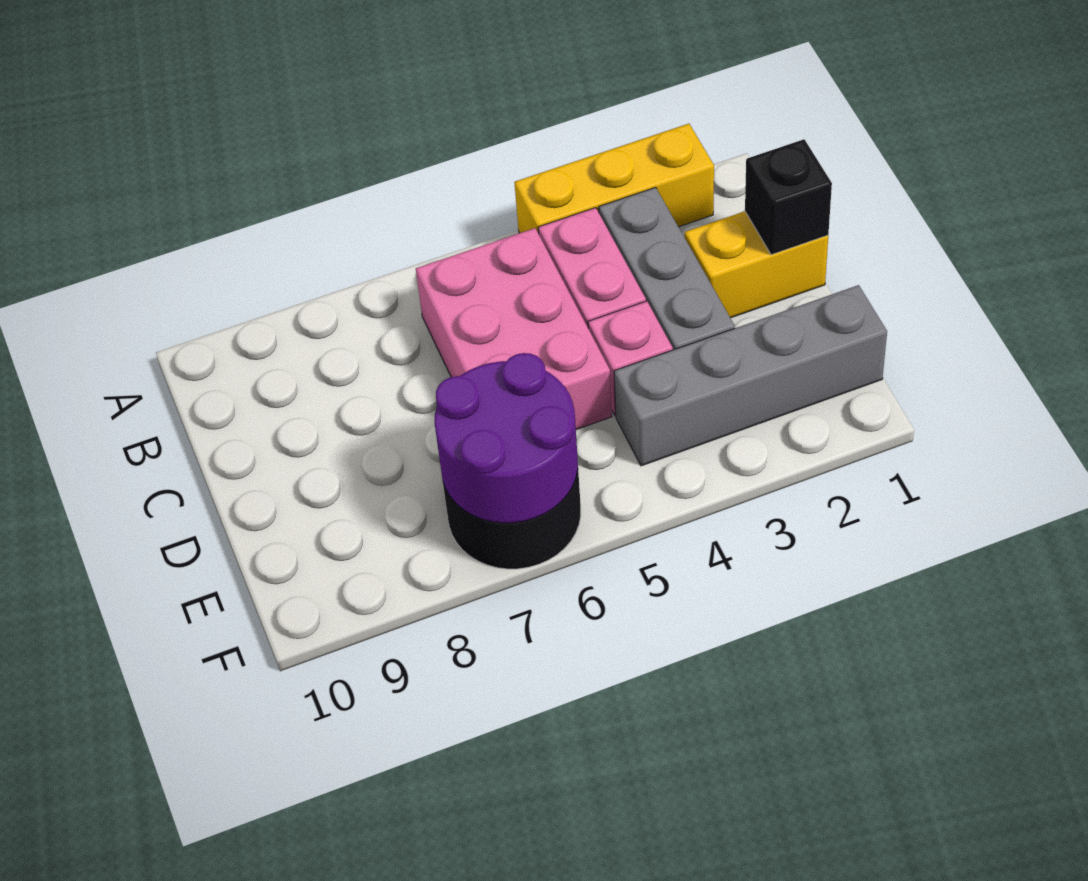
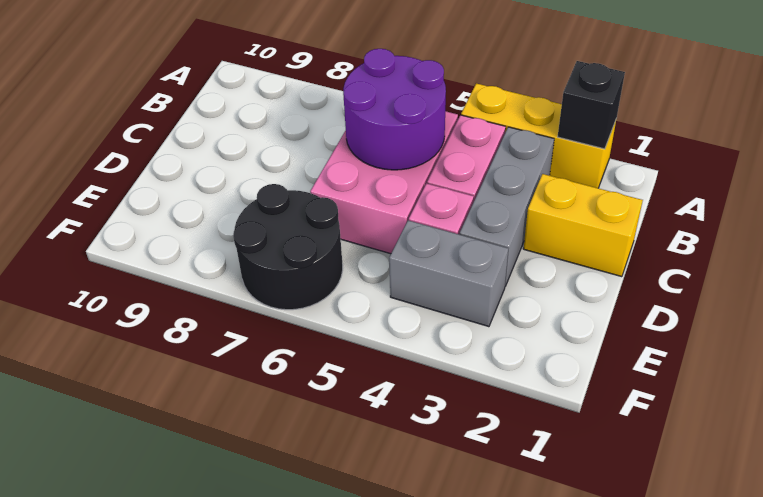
black brick C1 level 2 -> black brick A2 level 2
grey brick E1:E4 level 1 -> grey brick E3:E4 level 1
purple round brick E6:F7 level 2 -> purple round brick B5:C6 level 2

